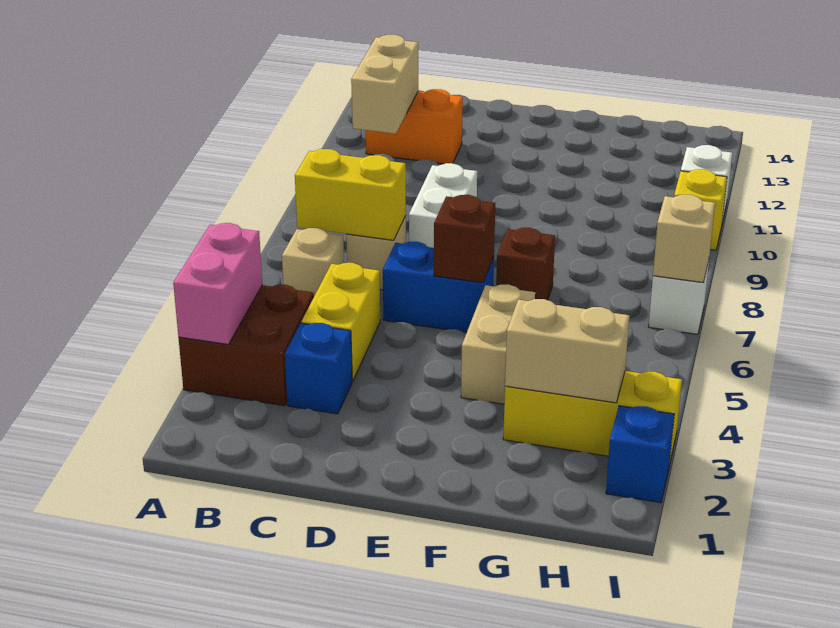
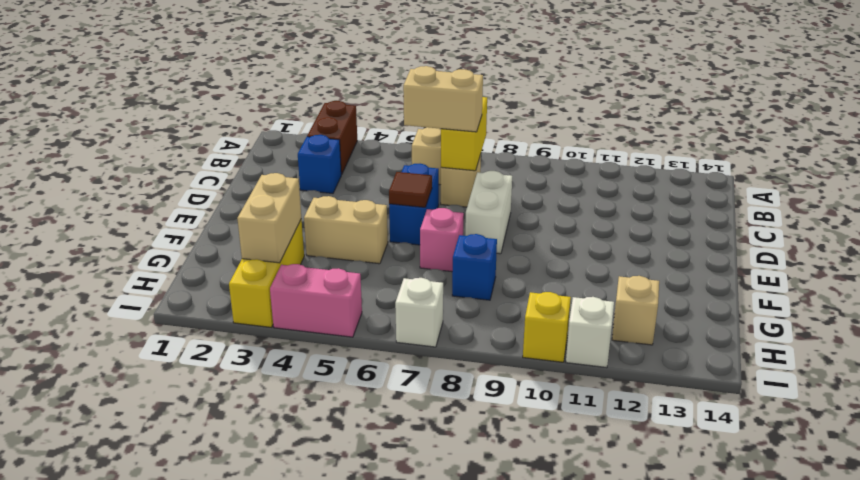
brown brick A3:B4 level 1 -> brown brick A3:B3 level 1
pink brick A3:A4 level 2 -> pink brick I4:I5 level 1
tan brick B11:B12 level 2 -> tan brick C6:C7 level 3
orange brick B12:C12 level 1 -> none
yellow brick C4:C5 level 1 -> none
white brick D8:D9 level 1 -> white brick D8:E8 level 1
brown brick E6 level 2 -> brown tile E6 level 2
brown brick F7 level 1 -> pink brick F7 level 1
blue brick I2 level 1 -> blue brick G8 level 1
tan brick I7 level 2 -> tan brick H12 level 1

